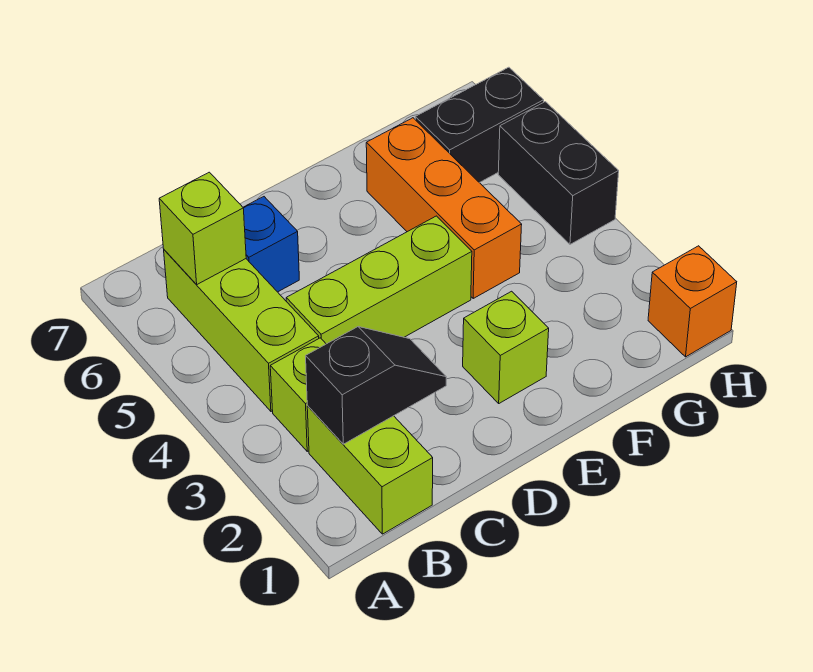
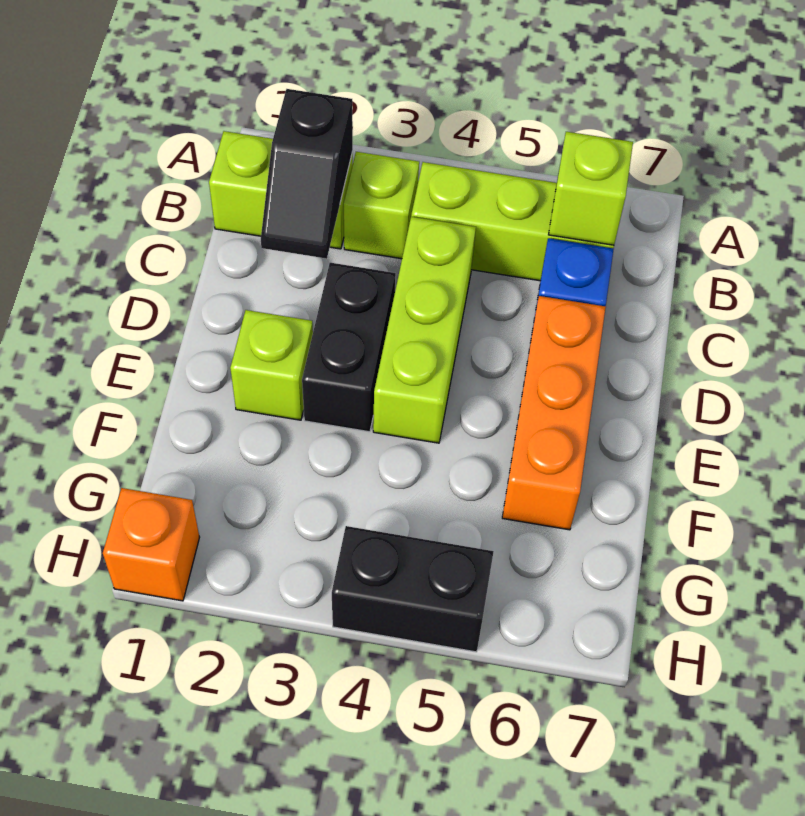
orange brick F4:F6 level 1 -> orange brick D6:F6 level 1
black brick G6:H6 level 1 -> black brick D3:E3 level 1

